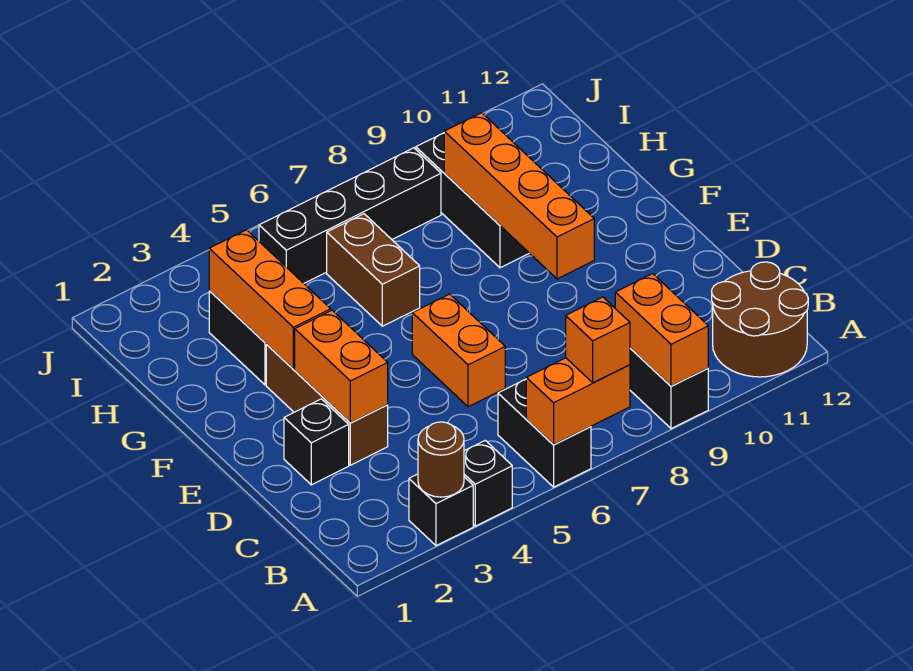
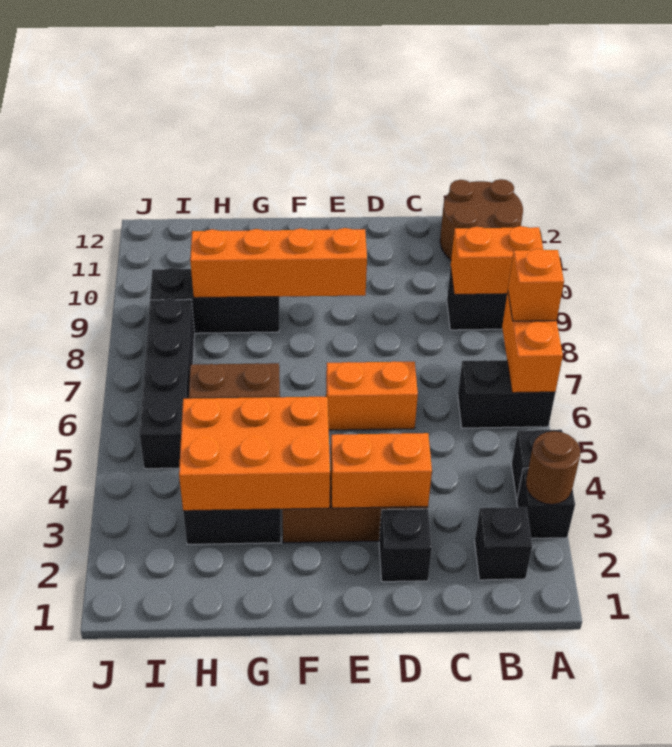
none -> black brick B2 level 1
orange brick F3:H3 level 2 -> orange brick F3:H4 level 2

